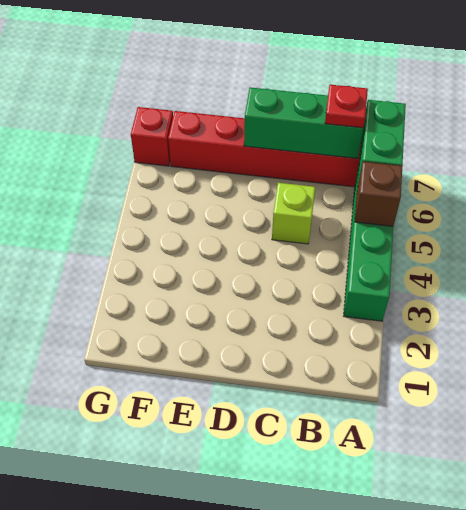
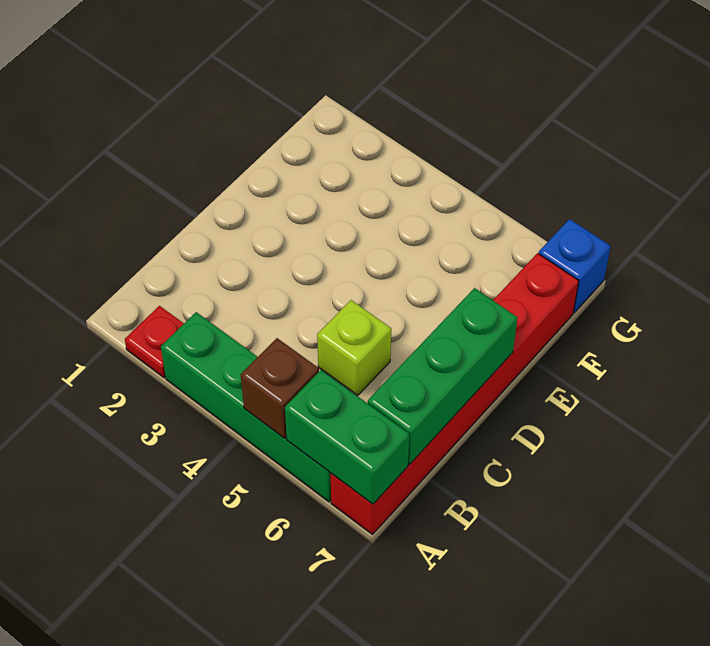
red plate B7 level 3 -> red plate A2 level 1
red brick G7 level 1 -> blue brick G7 level 1

